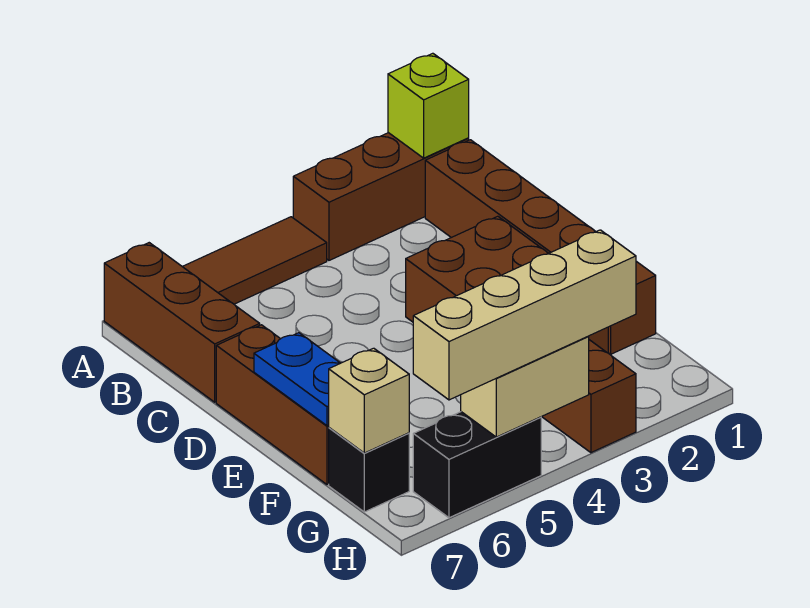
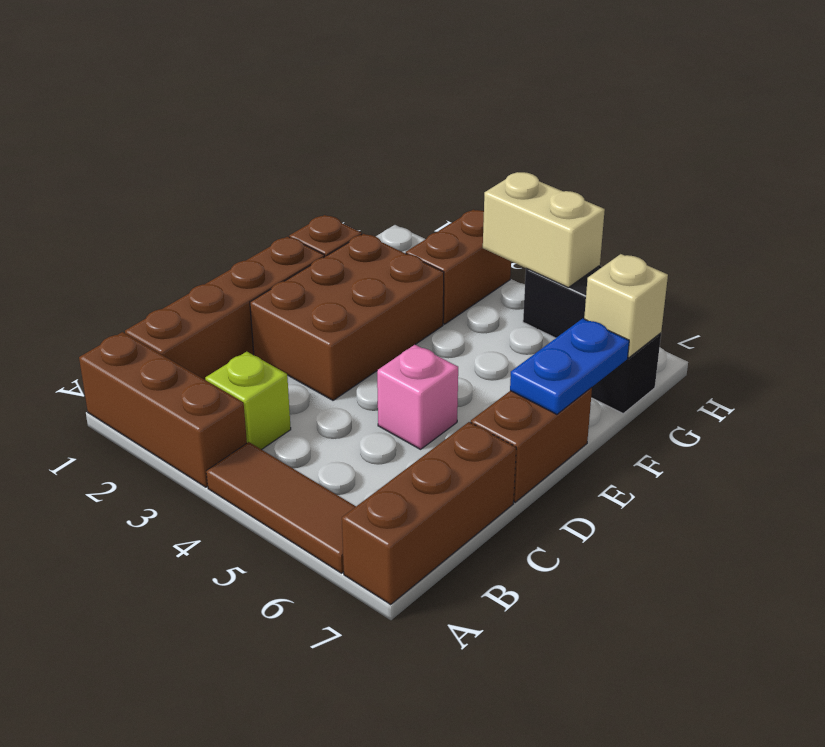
lime brick A1 level 2 -> lime brick B3 level 1
none -> pink brick D5 level 1
brown brick D7:F7 level 1 -> brown brick D7:E7 level 1
tan brick H3:H6 level 3 -> none

